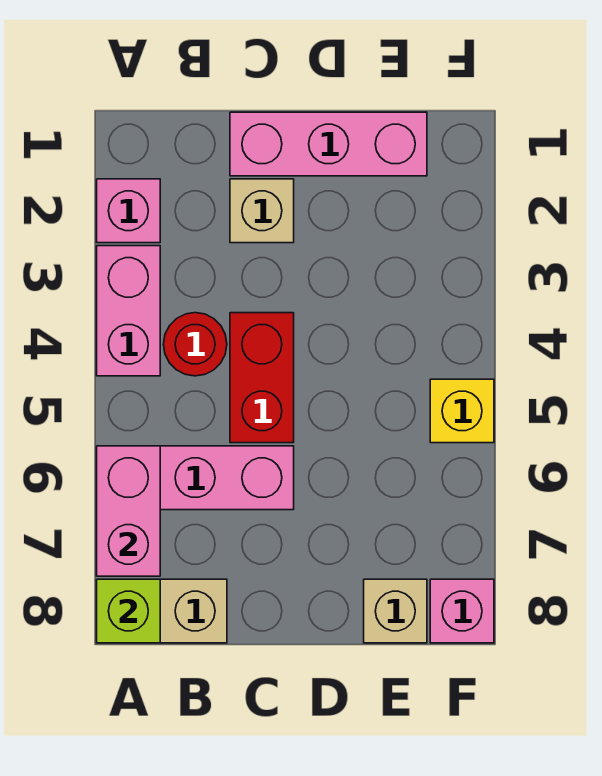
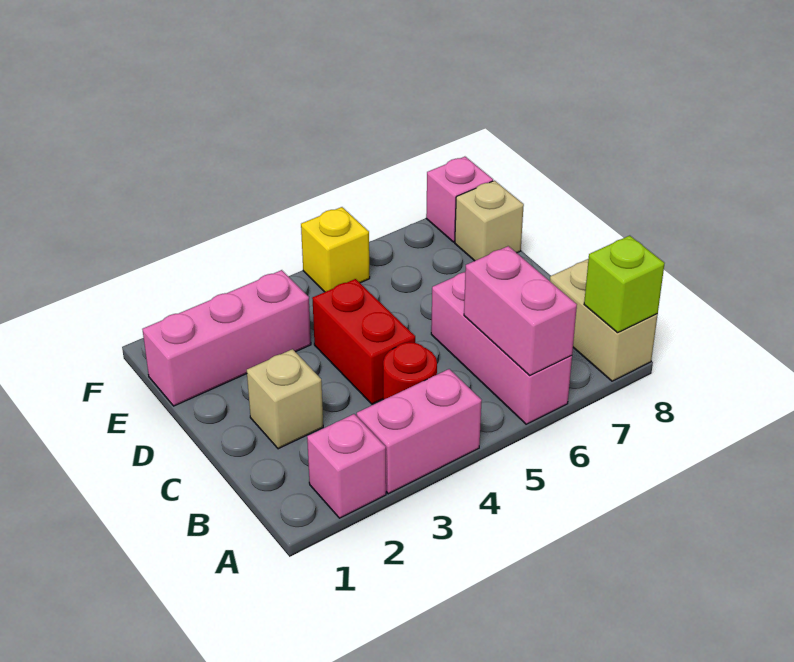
pink brick A6:A7 level 2 -> pink brick A6:B6 level 2
pink brick C1:E1 level 1 -> pink brick E1:E3 level 1
red brick C4:C5 level 1 -> red brick C4:D4 level 1

